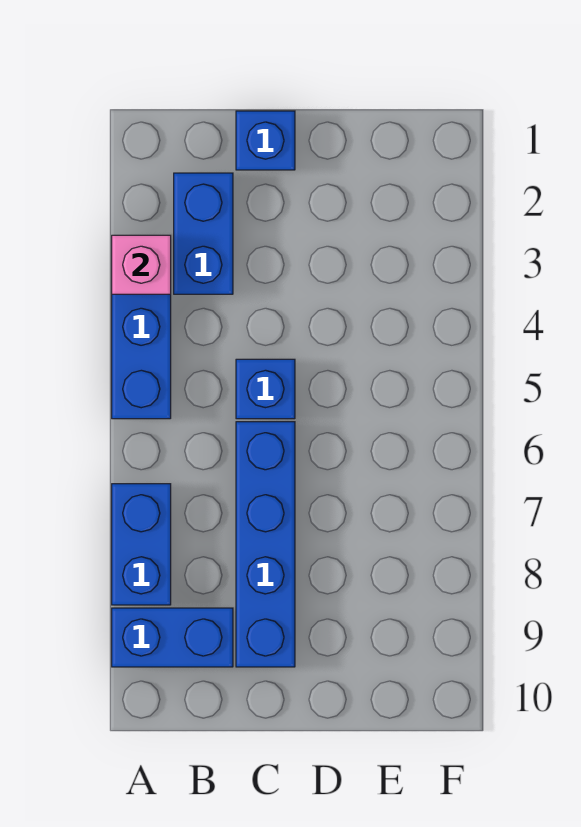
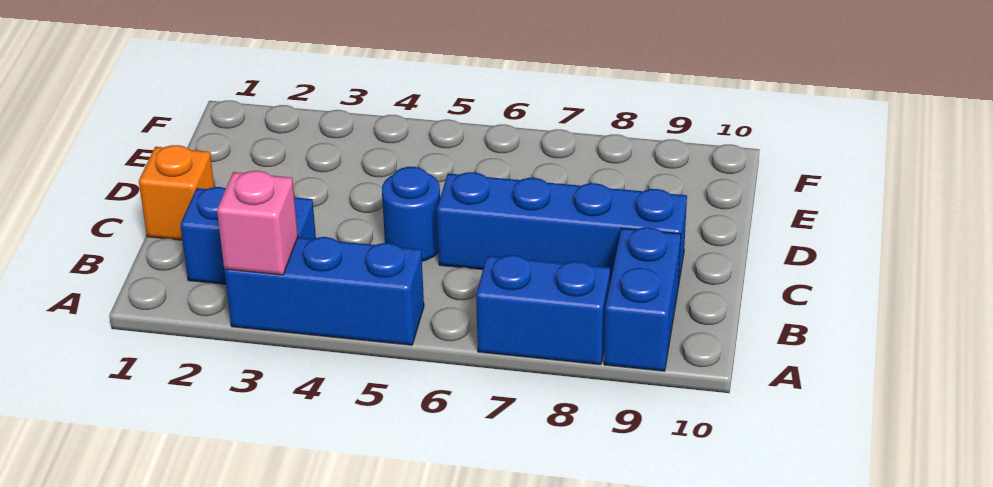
blue brick C1 level 1 -> orange brick C1 level 1
blue brick C5 level 1 -> blue round brick C5 level 1

